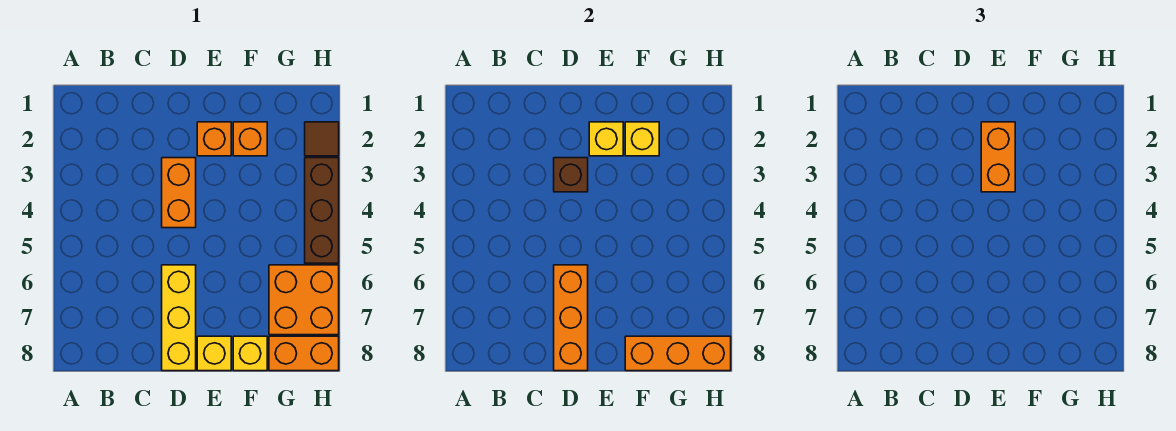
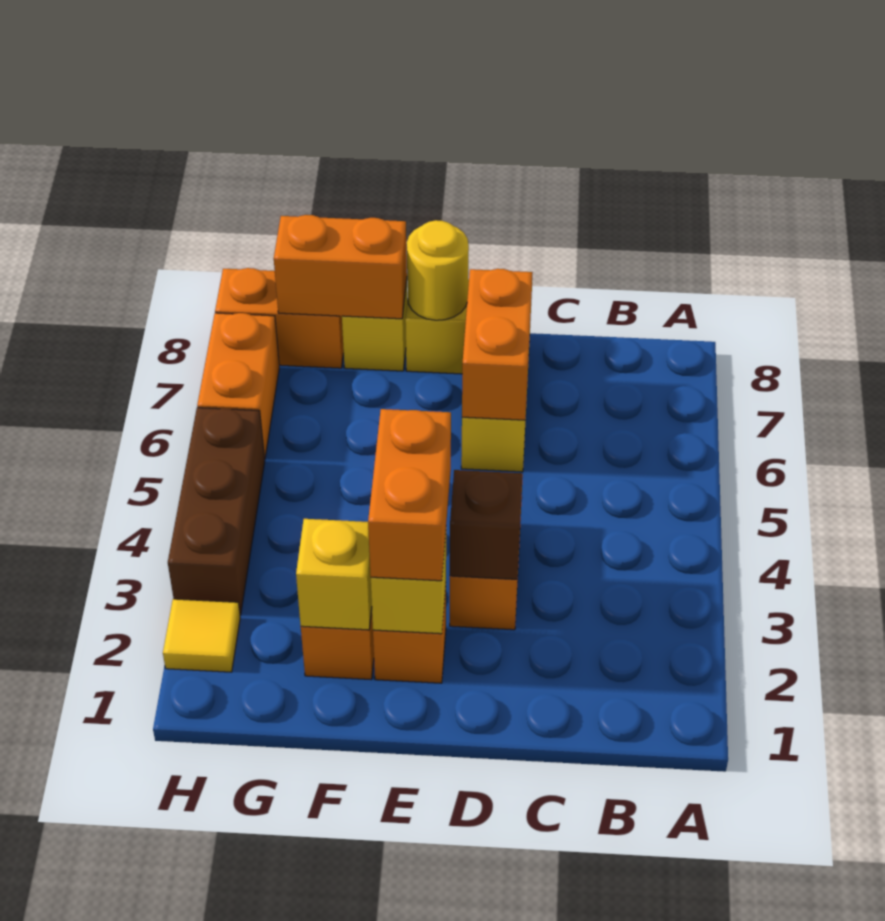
orange brick D6:D8 level 2 -> orange brick D6:D7 level 2
none -> yellow round brick E8 level 2
orange brick F8:H8 level 2 -> orange brick F8:G8 level 2
orange brick G6:H7 level 1 -> orange brick H6:H7 level 1
brown tile H2 level 1 -> yellow tile H2 level 1

